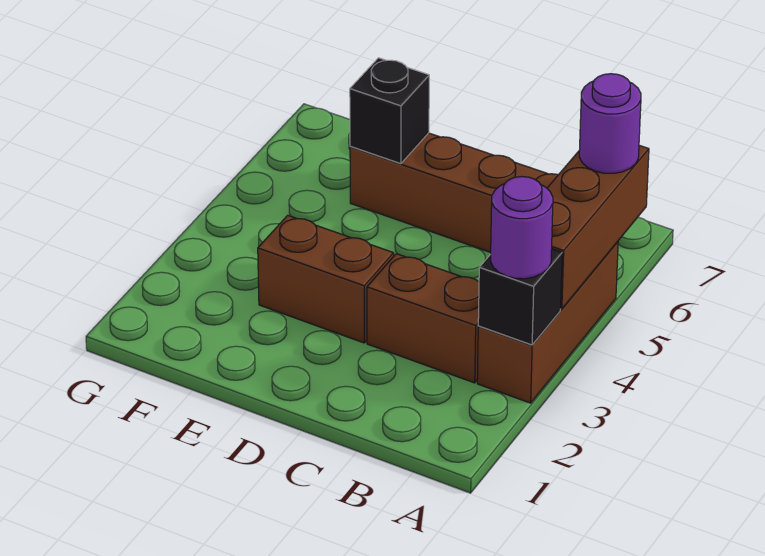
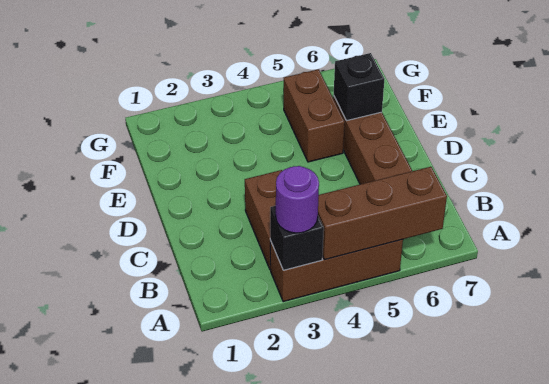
purple round brick A6 level 3 -> none
brown brick D3:E3 level 1 -> brown brick E5:F5 level 1

